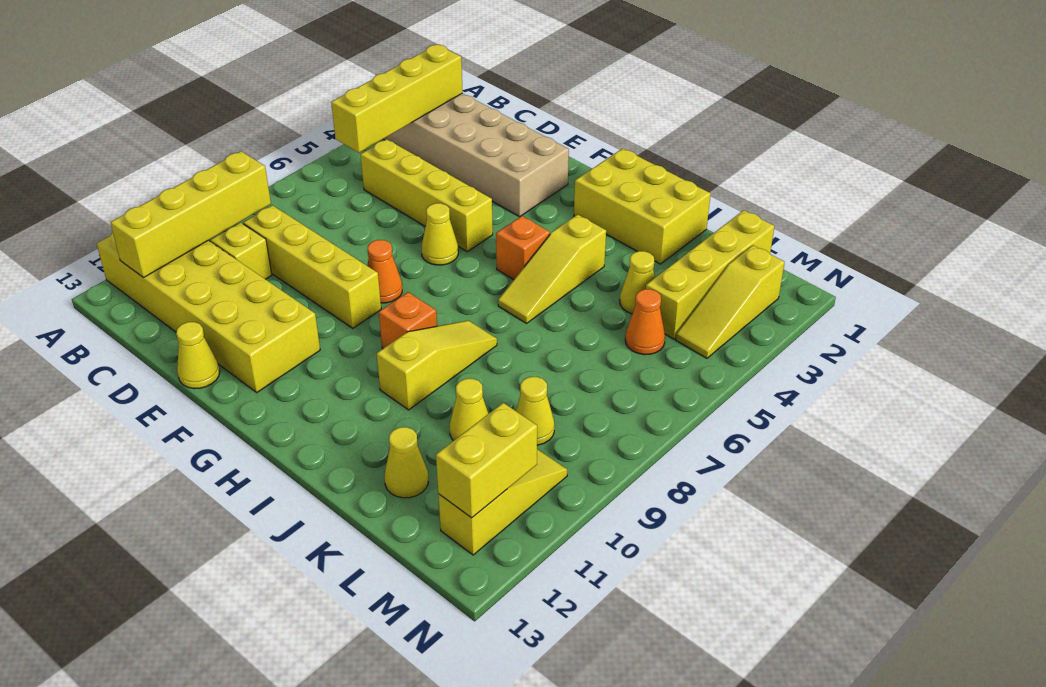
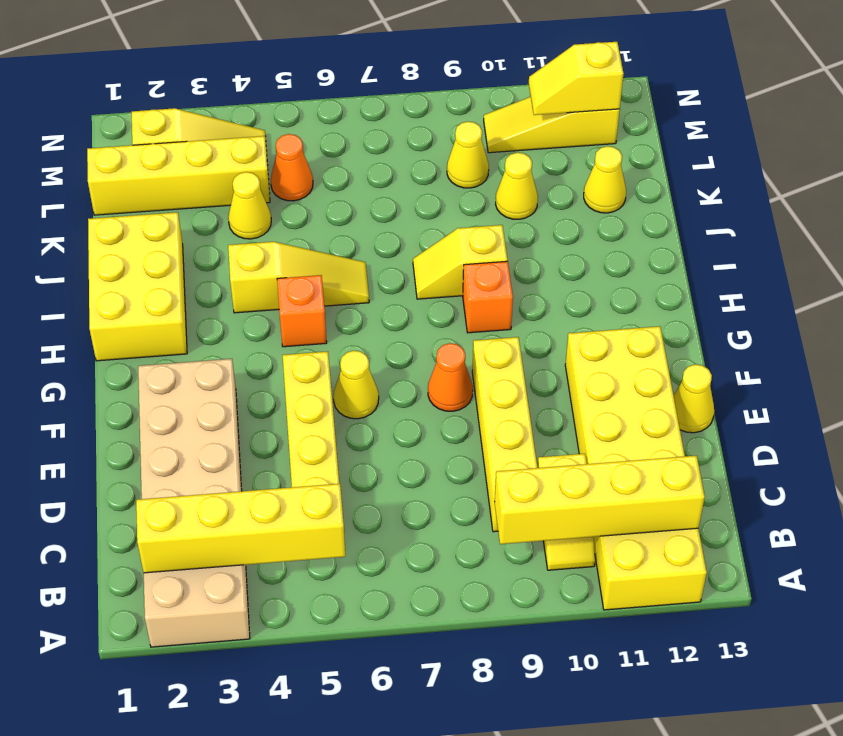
yellow slope I8:I10 level 1 top 10 -> yellow slope I8:I9 level 1 top 9
yellow brick M11:M12 level 2 -> yellow slope M11:M12 level 2 top 12

